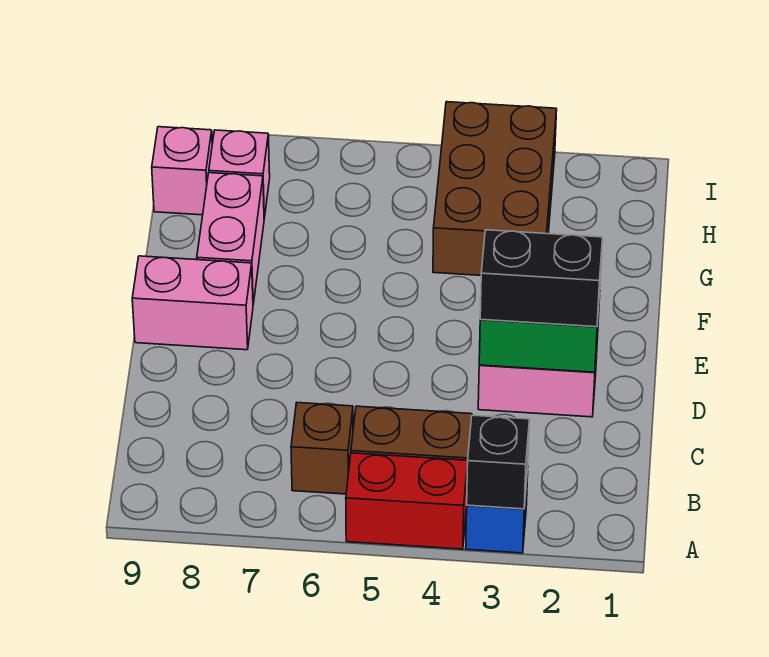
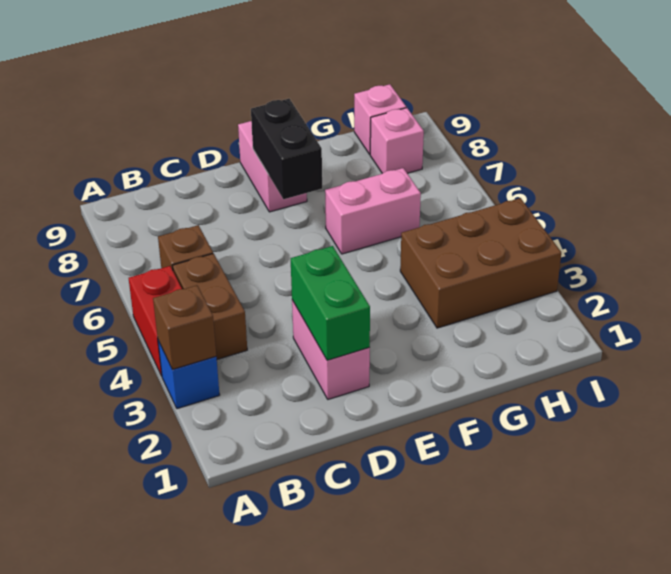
black brick A3 level 2 -> brown brick A3 level 2
black brick D2:D3 level 3 -> black brick E7:E8 level 2
pink brick F8:G8 level 1 -> pink brick F6:G6 level 1

